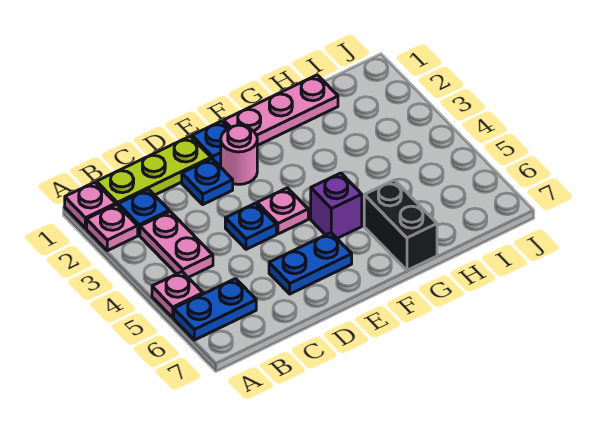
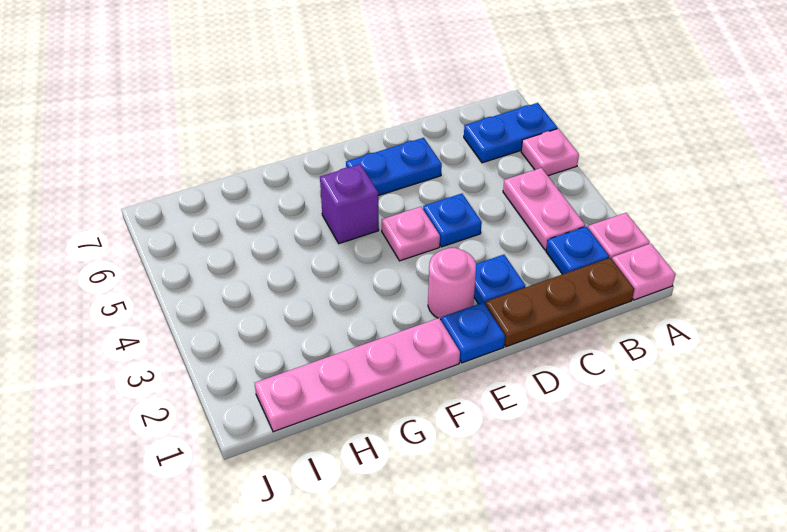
lime plate B1:D1 level 1 -> brown plate B1:D1 level 1
pink plate F1:H1 level 1 -> pink plate F1:I1 level 1
black brick G6:G7 level 1 -> none

